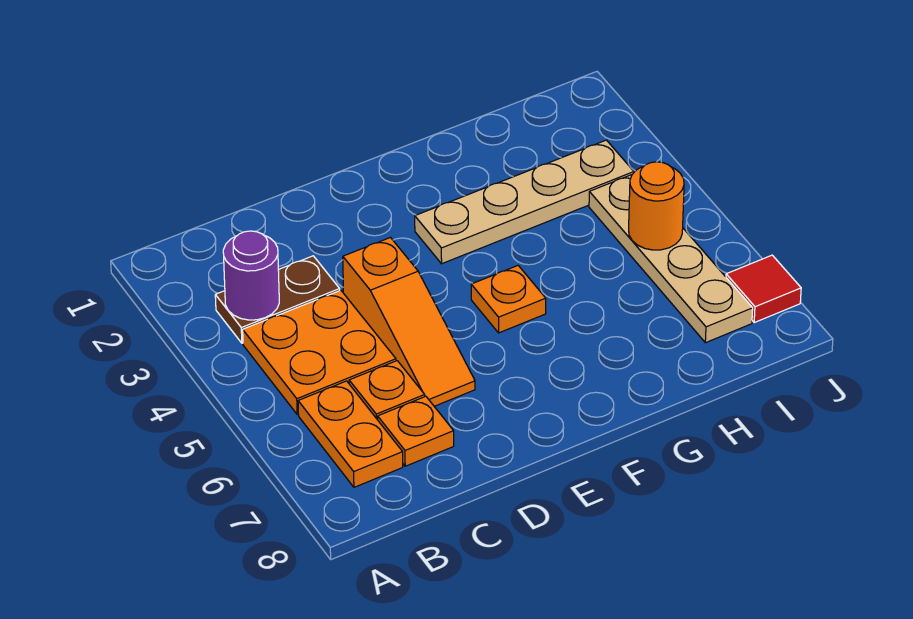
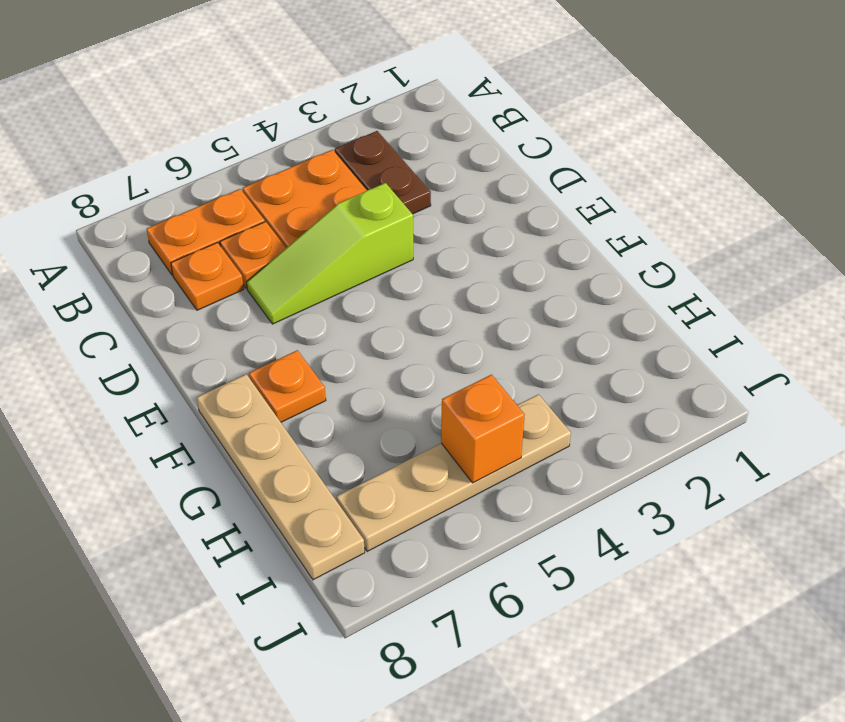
purple round brick B3 level 2 -> none
orange slope D4:D6 level 1 top 4 -> lime slope D4:D6 level 1 top 4
tan plate F3:I3 level 1 -> tan plate F8:I8 level 1
orange plate F5 level 1 -> orange plate F7 level 1
orange round brick I5 level 2 -> orange brick I5 level 2
red tile J7 level 1 -> none

